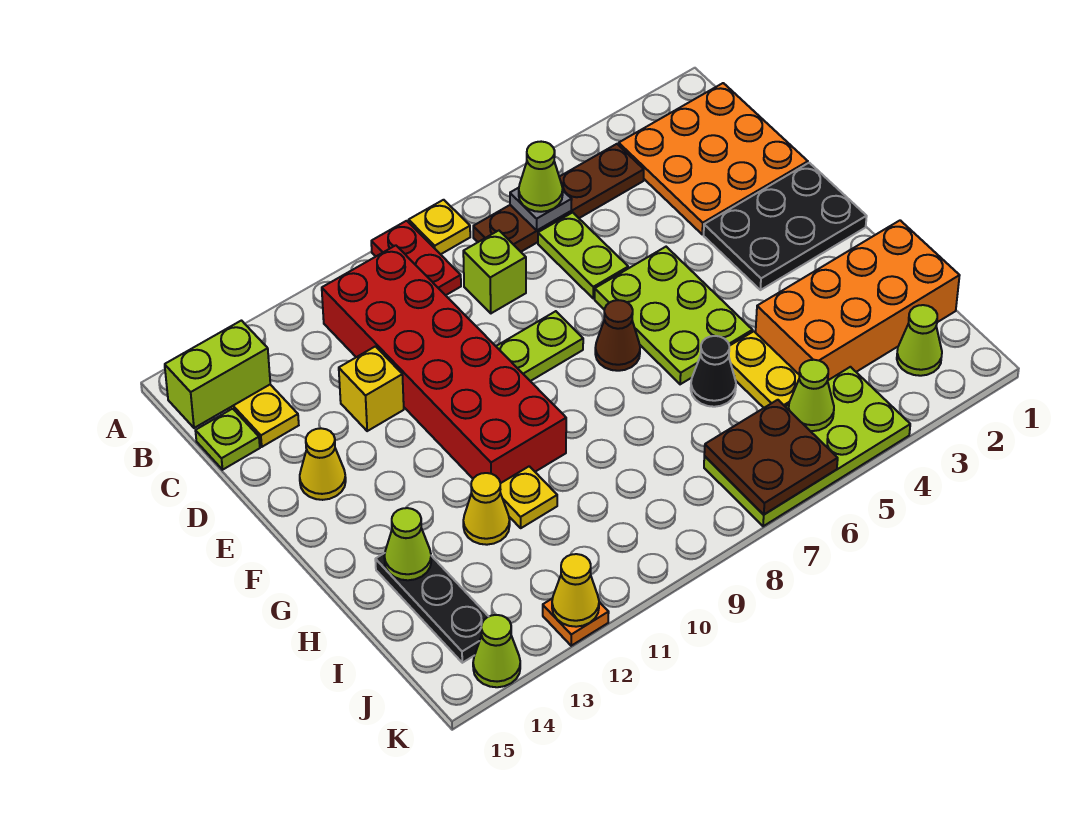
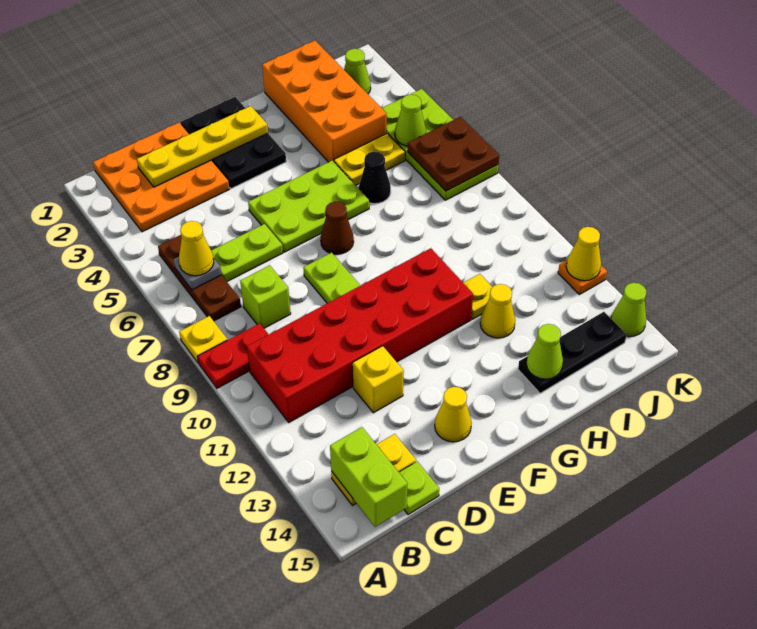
brown plate B4:B7 level 1 -> brown plate B5:B7 level 1
lime cone B6 level 3 -> yellow cone B6 level 3
none -> yellow plate C2:F2 level 2

